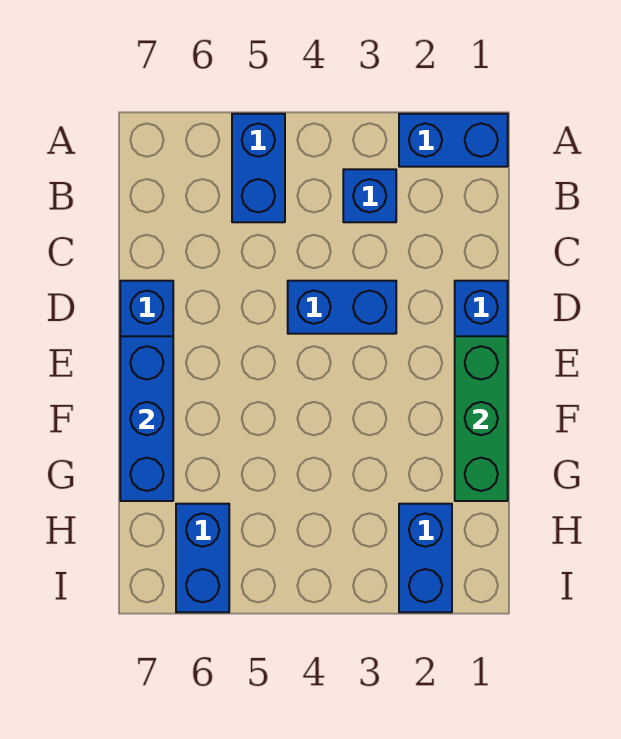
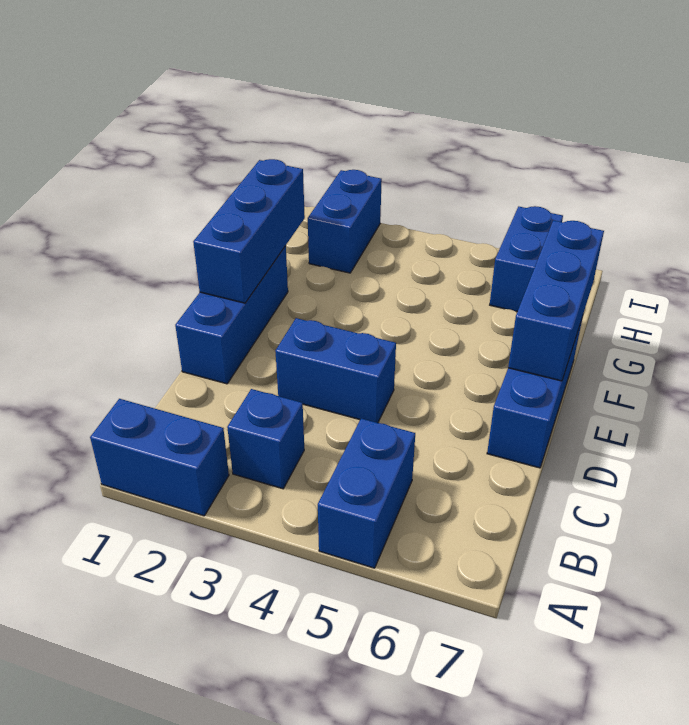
green brick E1:G1 level 2 -> blue brick E1:G1 level 2

